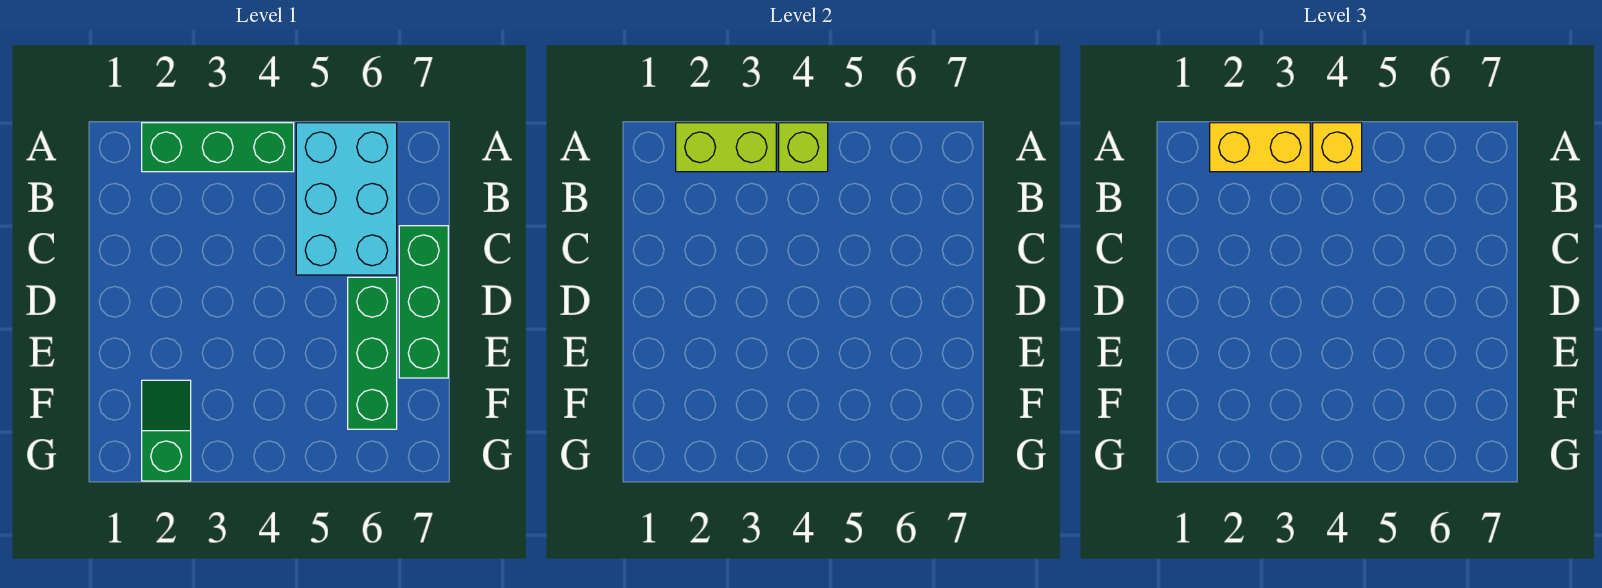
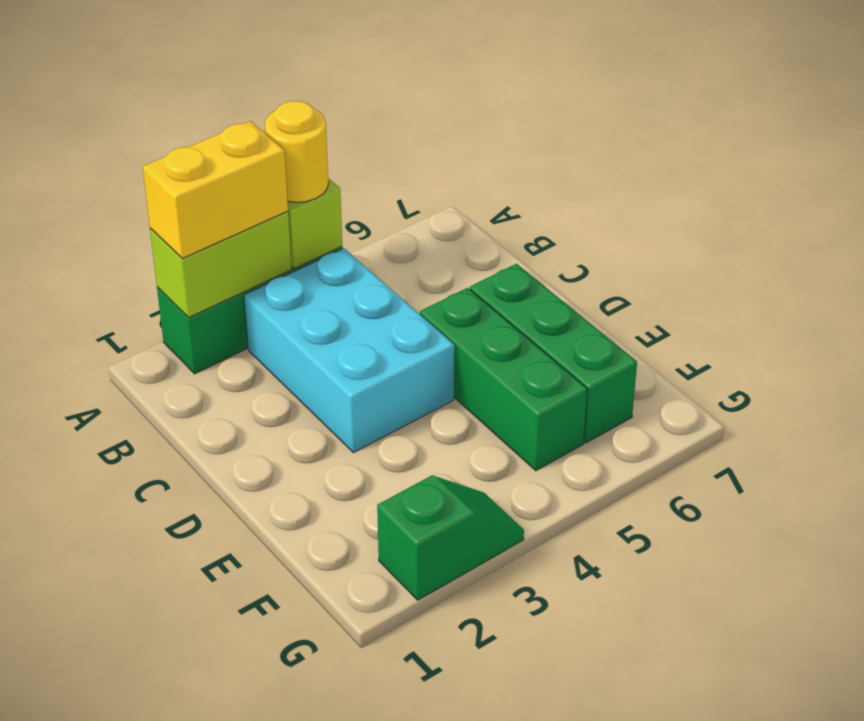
yellow brick A4 level 3 -> yellow round brick A4 level 3
cyan brick A5:C6 level 1 -> cyan brick B3:D4 level 1
green brick C7:E7 level 1 -> green brick D5:F5 level 1
green slope F2:G2 level 1 top G -> green slope G2:G3 level 1 top 2

